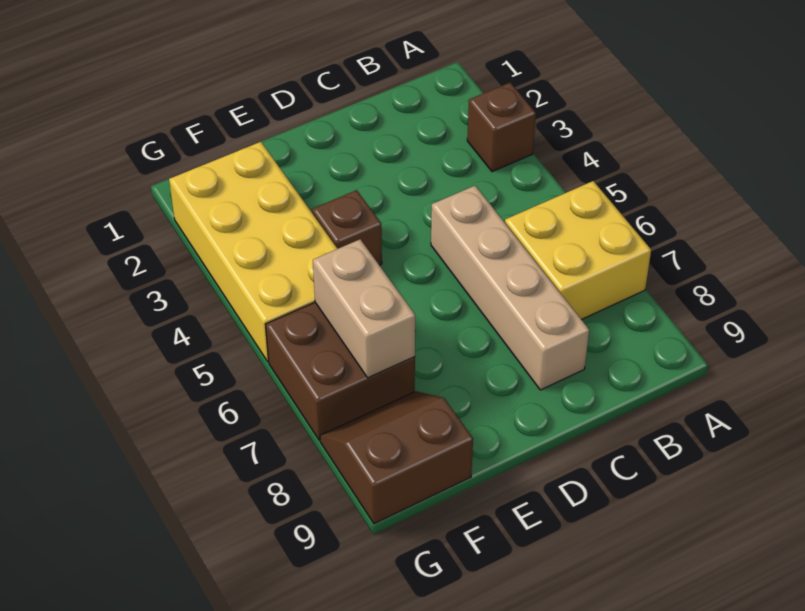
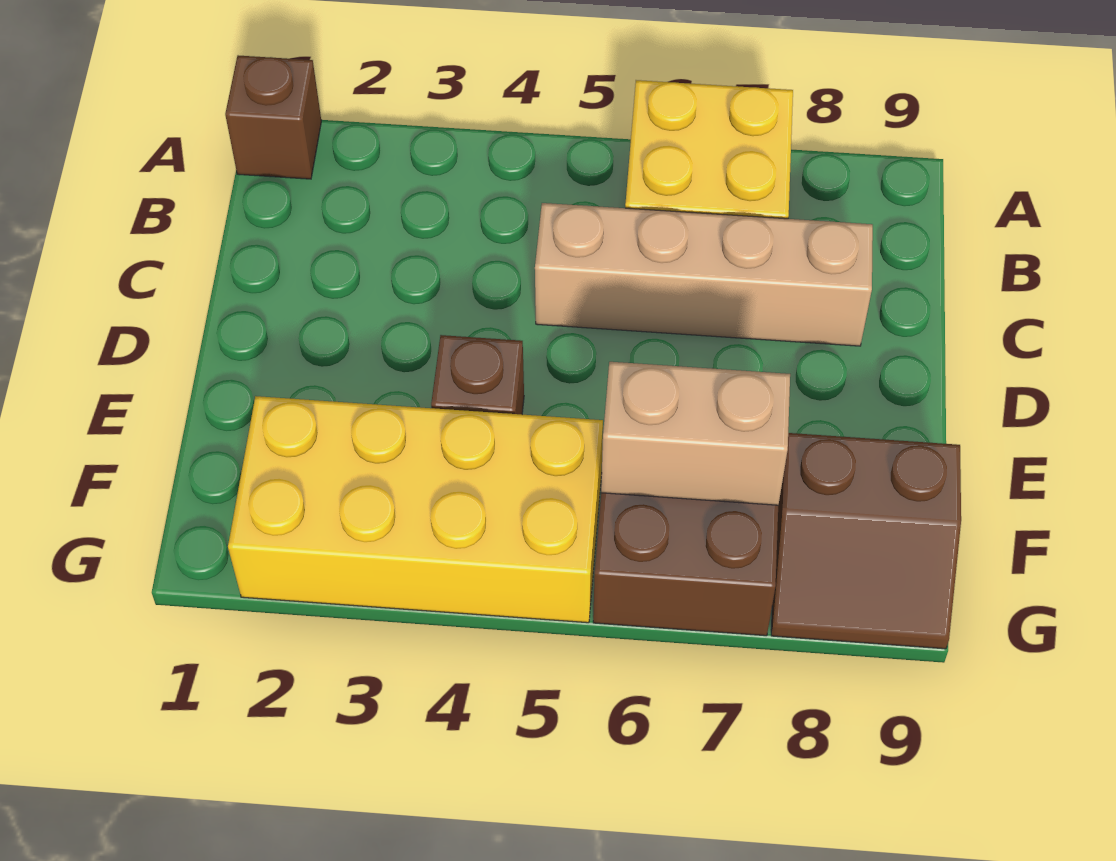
brown brick A3 level 1 -> brown brick A1 level 1
brown slope F8:G9 level 1 top 9 -> brown slope F8:G9 level 1 top F

